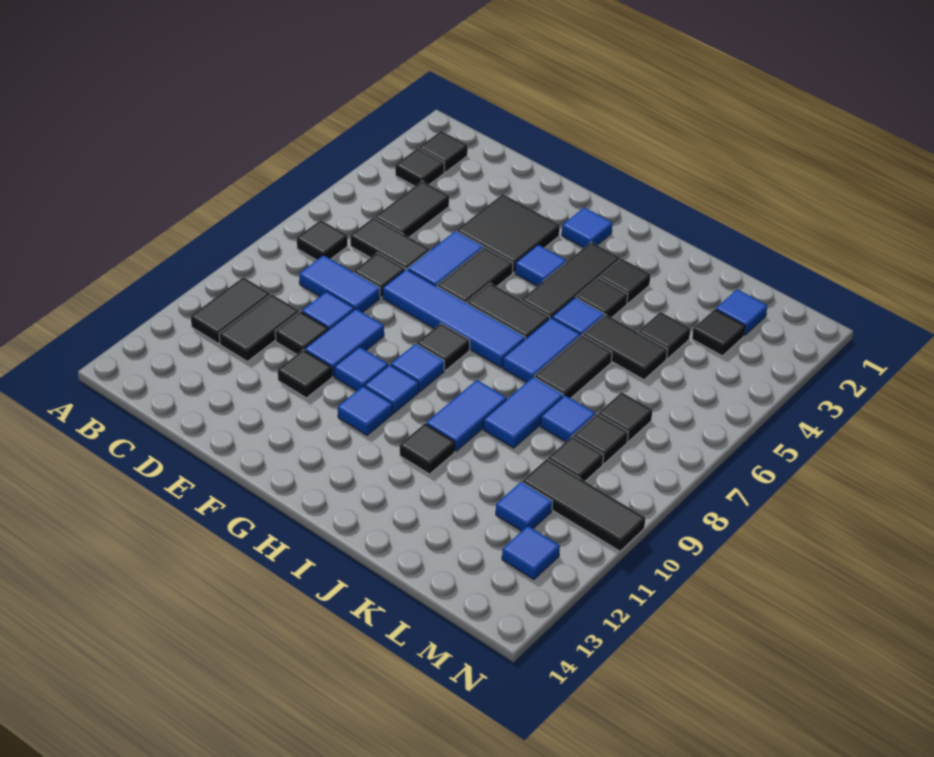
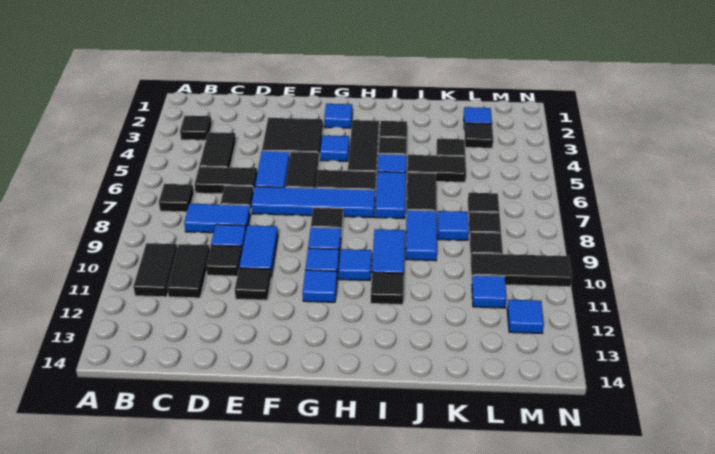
black tile B2 level 1 -> none
blue tile F10 level 1 -> blue tile H10 level 1

